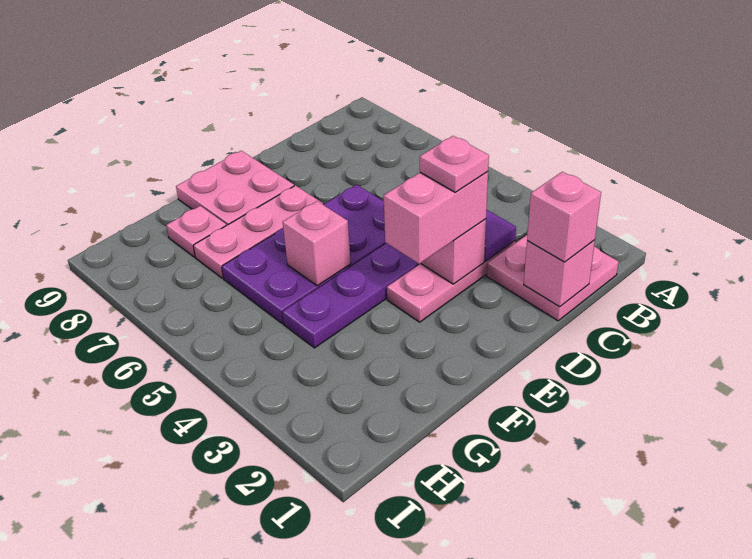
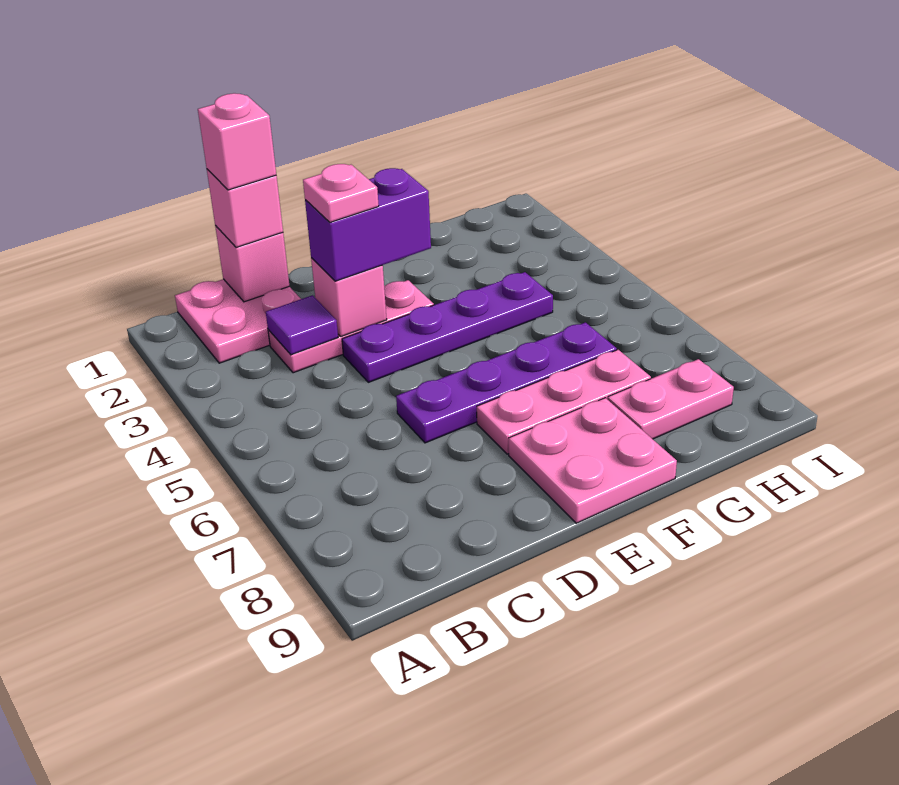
pink brick D3:E3 level 3 -> purple brick D3:E3 level 3
purple plate D5:G6 level 1 -> purple plate D6:G6 level 1
pink brick F5 level 2 -> pink brick C1 level 4
pink plate G8 level 1 -> pink plate G8:H8 level 1

